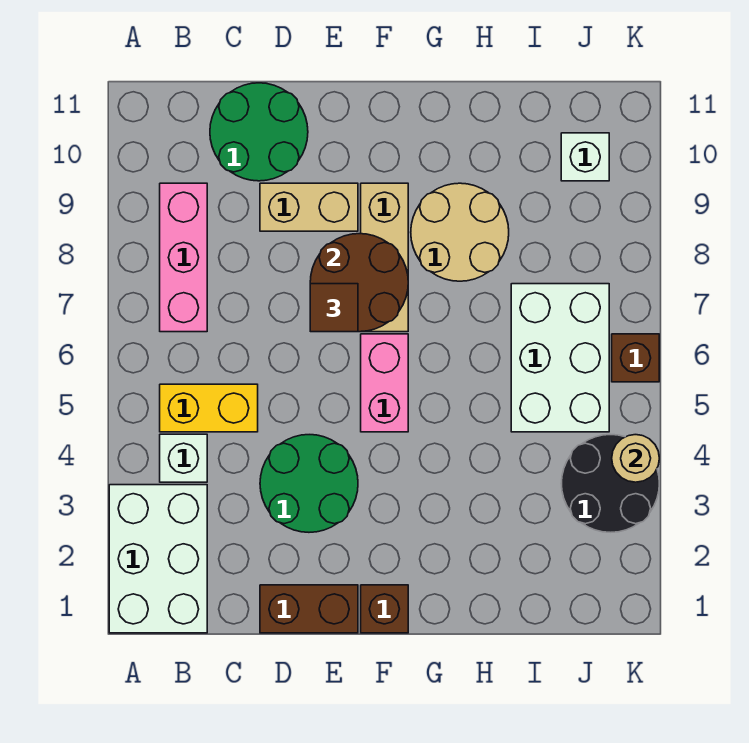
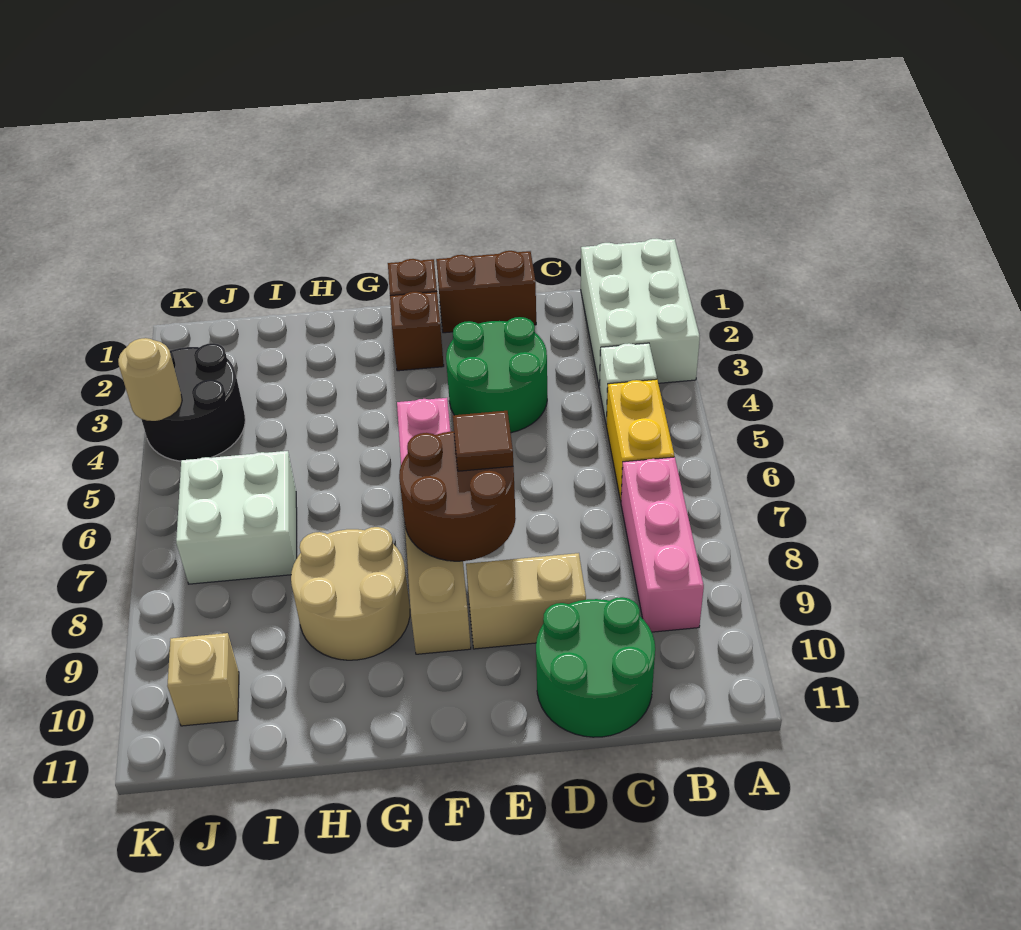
yellow brick B5:C5 level 1 -> yellow brick B5:B6 level 1
white brick I5:J7 level 1 -> white brick I6:J7 level 1
white brick J10 level 1 -> tan brick J10 level 1
brown brick K6 level 1 -> brown brick F2 level 1

